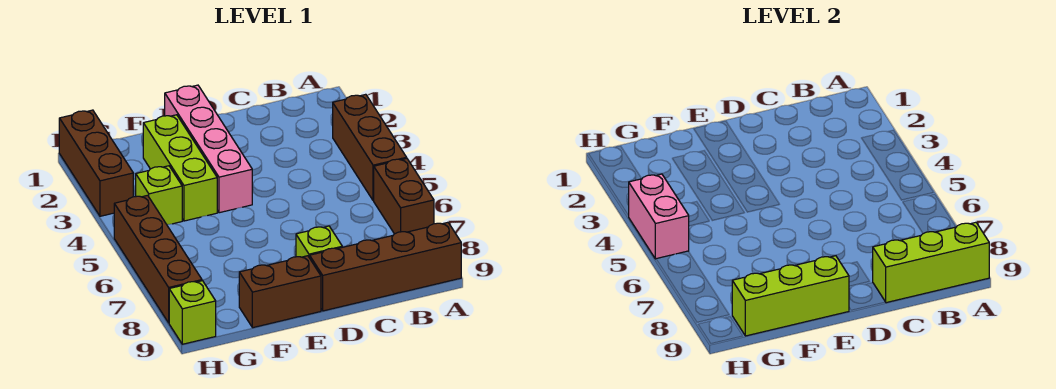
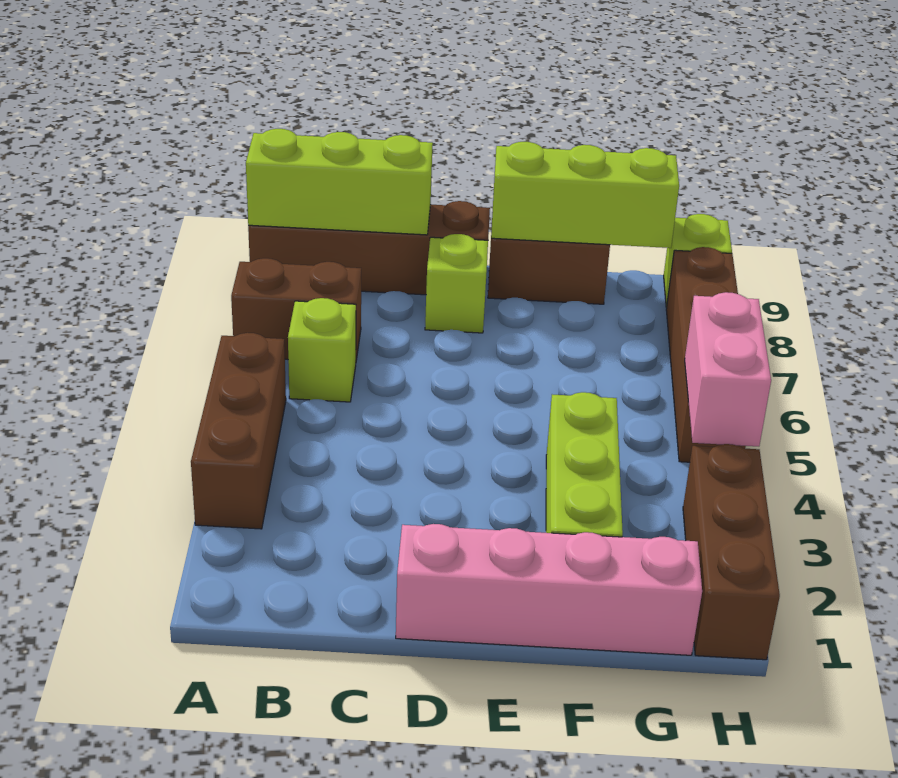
brown brick A6:A7 level 1 -> brown brick A7:B7 level 1
pink brick E1:E4 level 1 -> pink brick D1:G1 level 1
lime brick G4 level 1 -> lime brick B6 level 1

